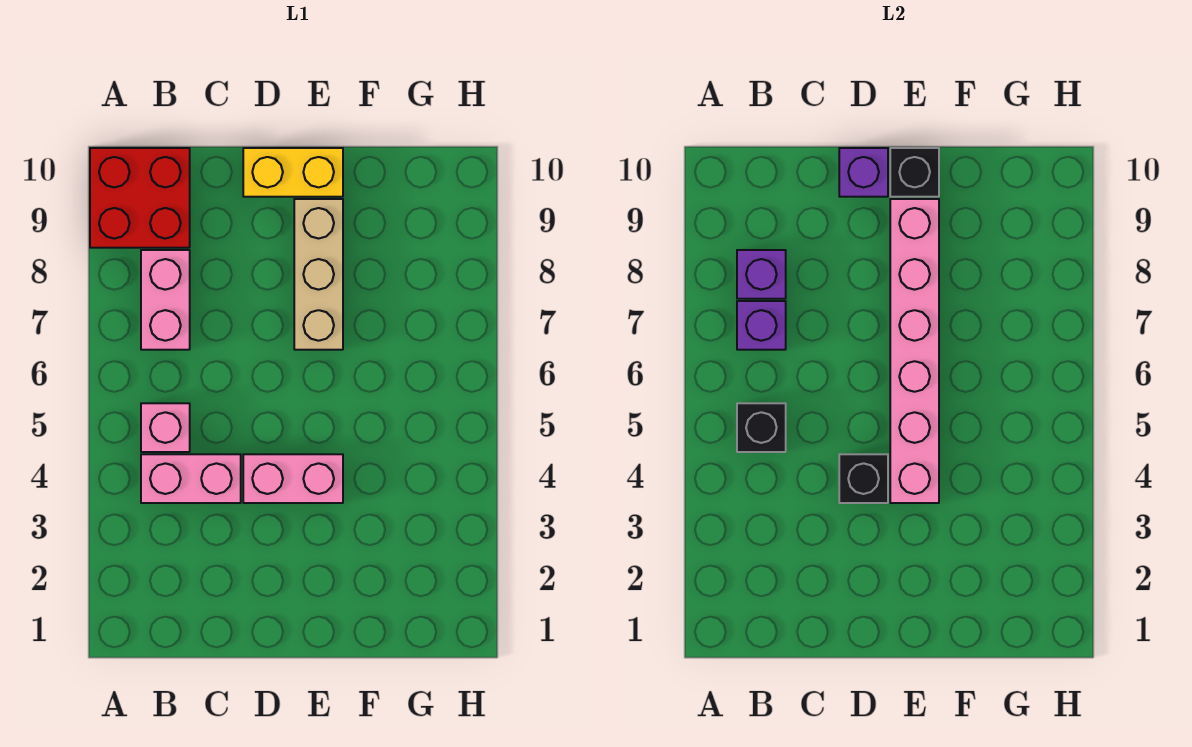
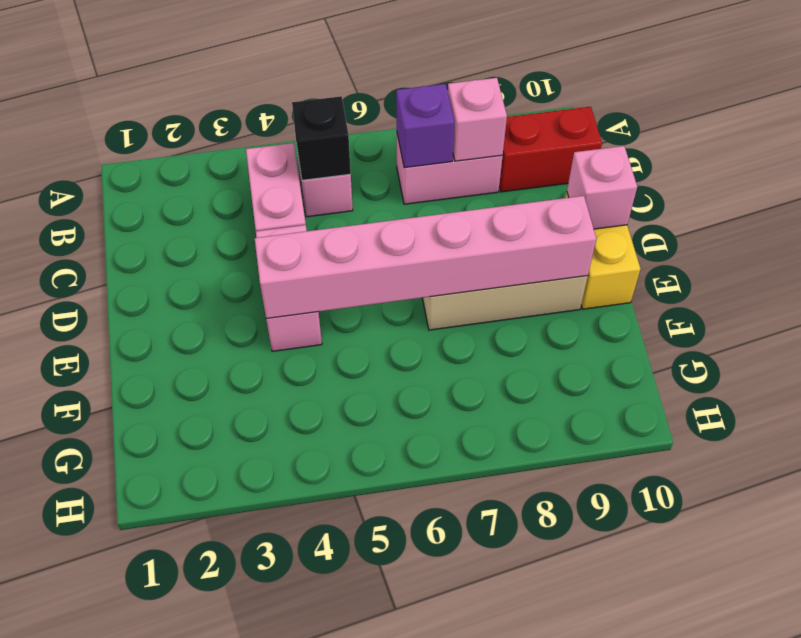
red brick A9:B10 level 1 -> red brick B9:B10 level 1
purple brick B8 level 2 -> pink brick B8 level 2
black brick D4 level 2 -> none
purple brick D10 level 2 -> pink brick D10 level 2
black brick E10 level 2 -> none

